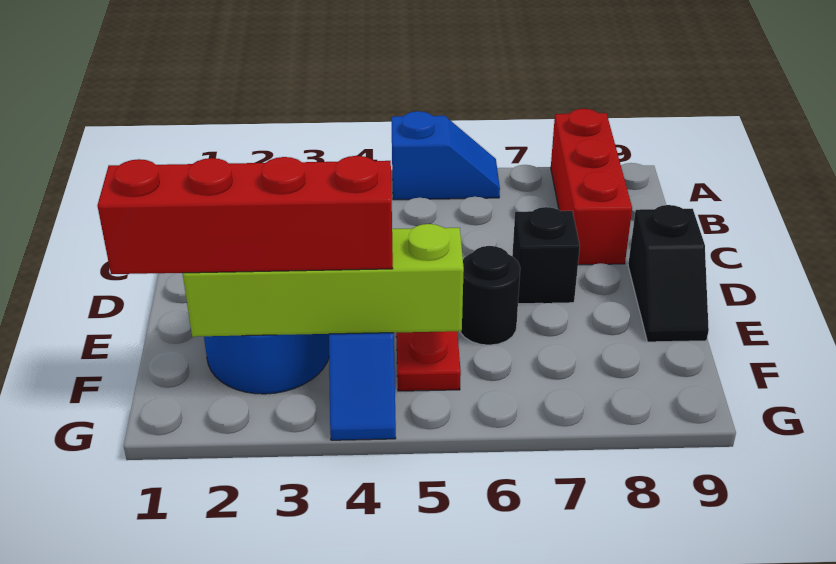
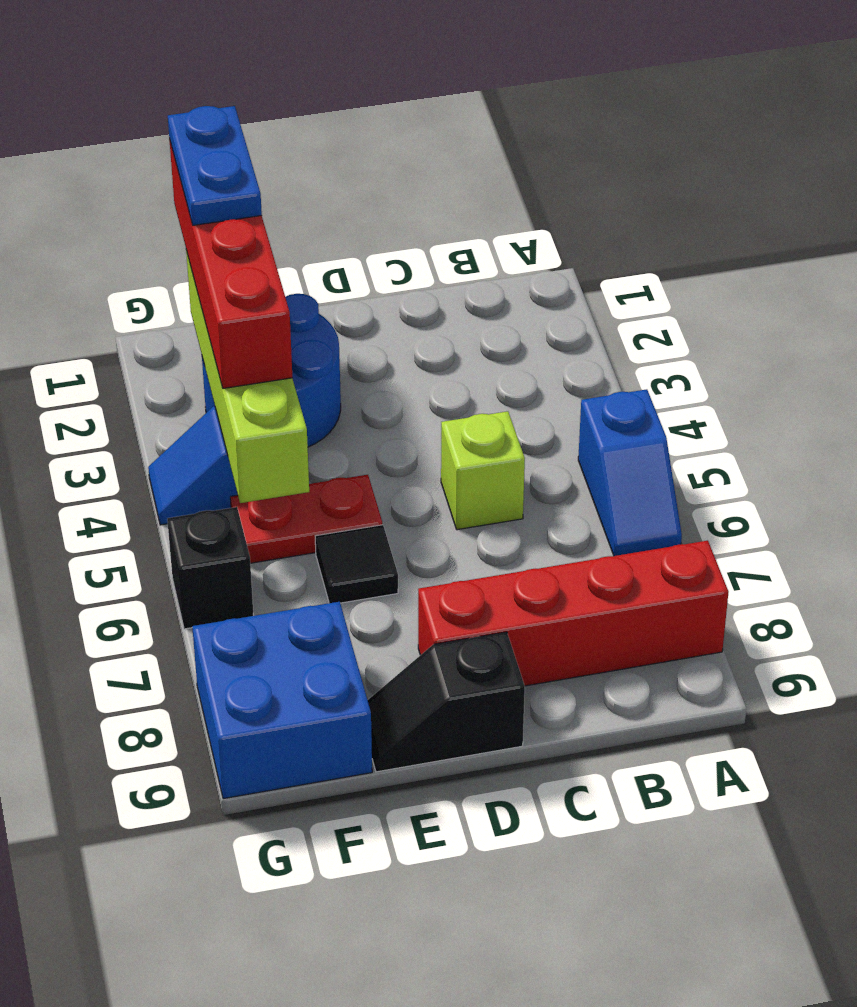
red brick A8:C8 level 1 -> red brick A8:D8 level 1
none -> lime brick C5 level 1
black brick D7 level 1 -> black brick G6 level 1
black round brick E6 level 1 -> black tile E6 level 1
none -> blue plate F1:F2 level 4
none -> blue brick F8:G9 level 1

